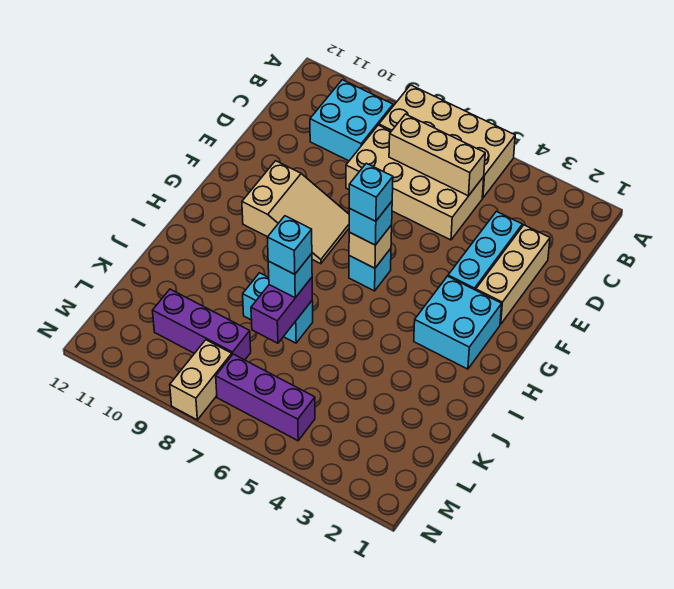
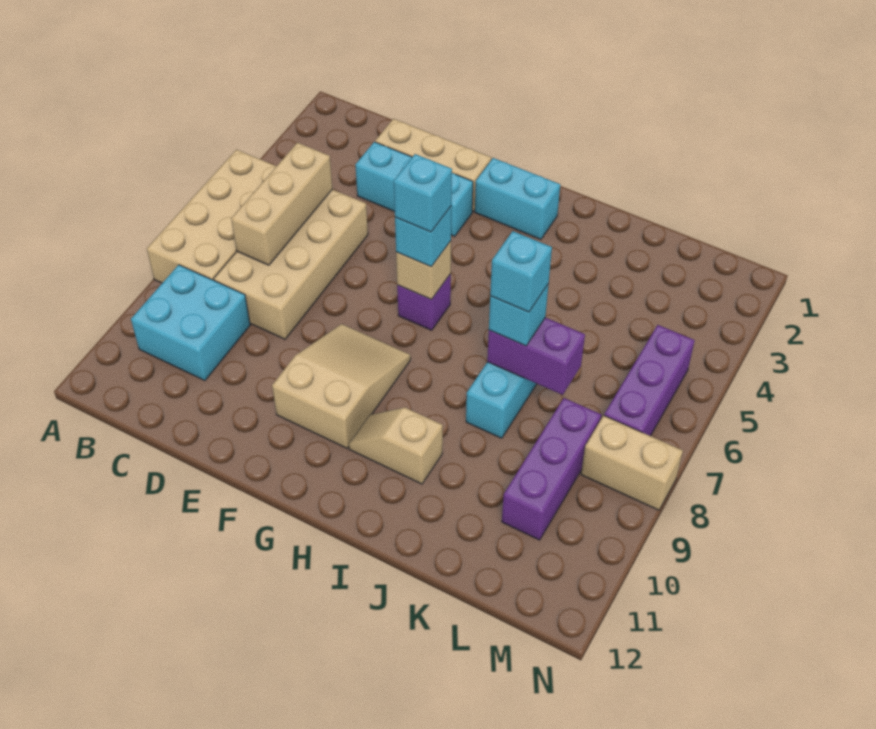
cyan brick G2:H3 level 1 -> cyan brick G2:H2 level 1
cyan brick G6 level 1 -> purple brick G6 level 1
none -> tan slope H10:I10 level 1 top I

